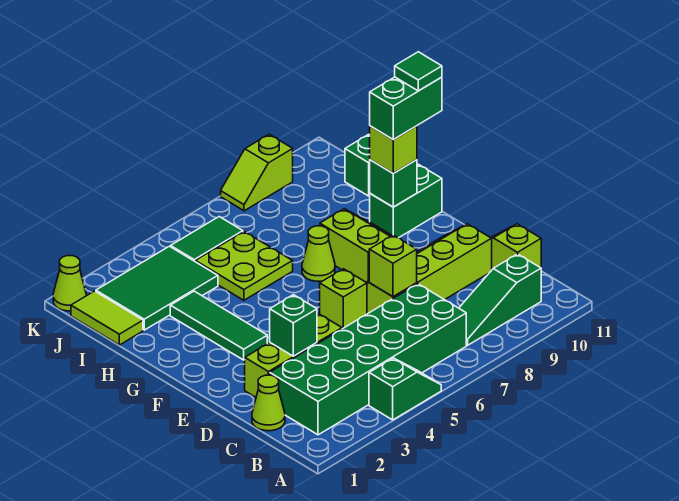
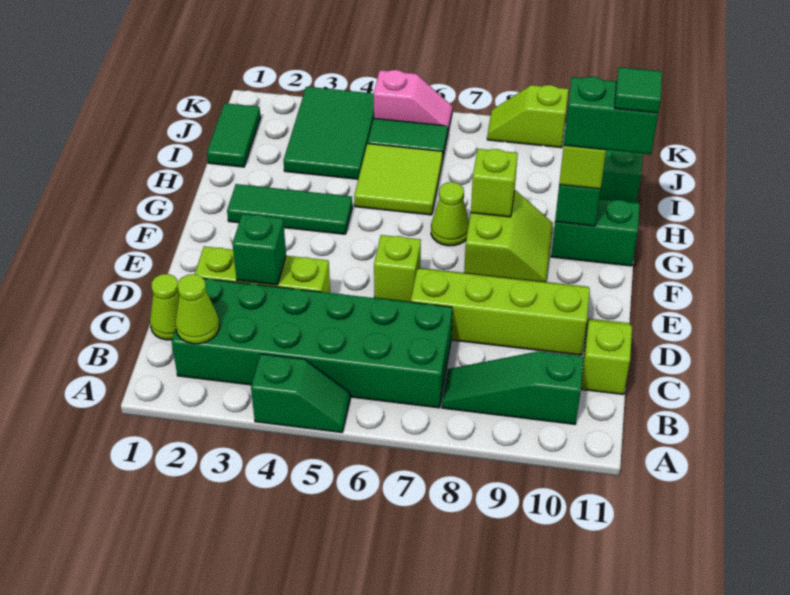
lime brick D7 level 2 -> lime brick G8 level 2
green tile F3:H3 level 1 -> green tile G2:G4 level 1
lime plate H5:I6 level 1 -> lime tile H5:I6 level 1
lime tile I1:J1 level 1 -> green tile I1:J1 level 1
green tile I2:J4 level 1 -> green tile I3:K4 level 1
lime cone K1 level 1 -> lime cone B2 level 2
none -> pink slope K5:K6 level 1 top 5

